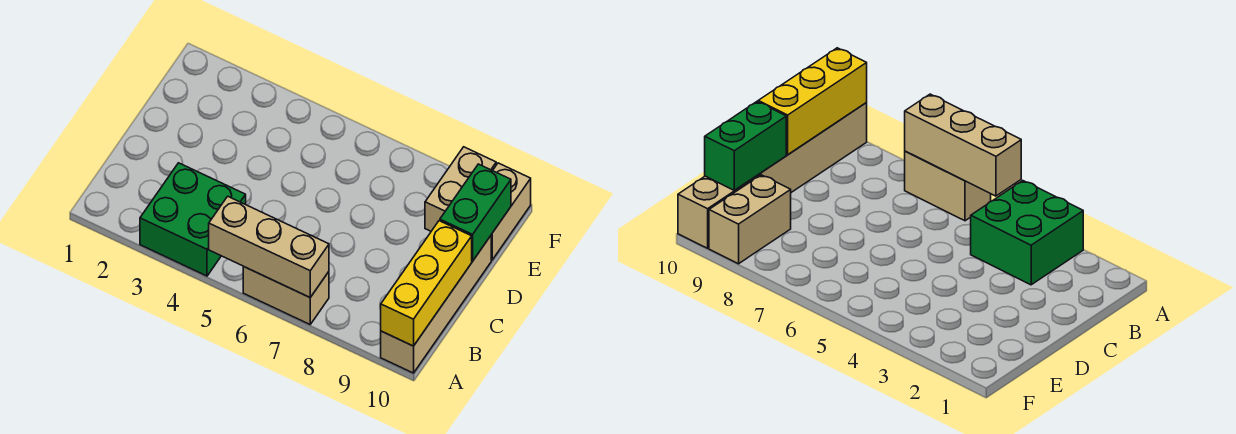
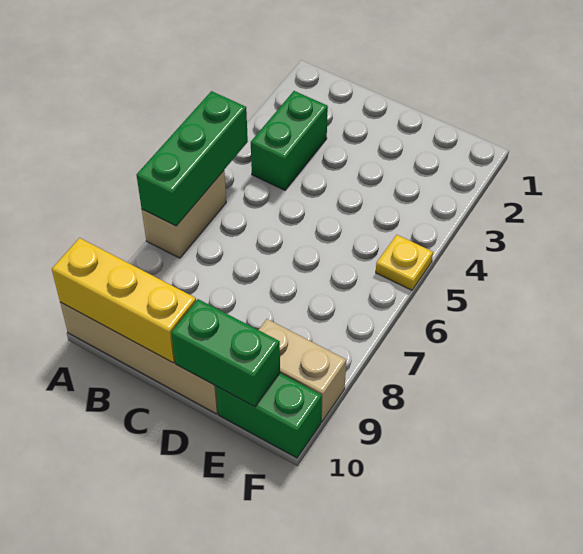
green brick A3:B4 level 1 -> green brick B3:B4 level 1
tan brick A5:A7 level 2 -> green brick A5:A7 level 2
tan brick E10:F10 level 1 -> green brick E10:F10 level 1
none -> yellow plate F5 level 1

